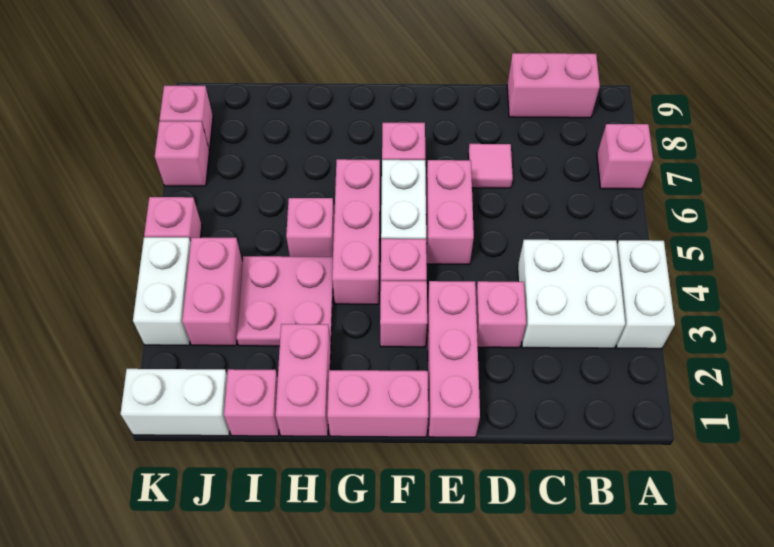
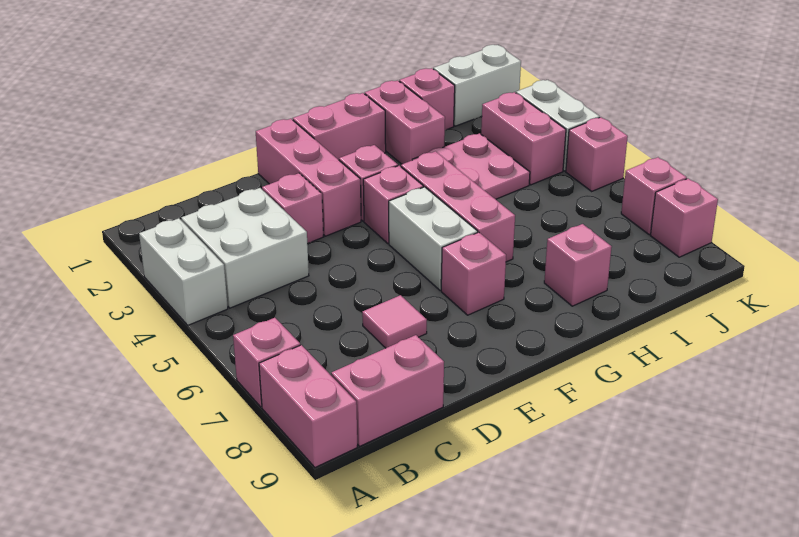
pink brick E5:E6 level 1 -> pink brick A8:A9 level 1
pink brick H5 level 1 -> pink brick H8 level 1

